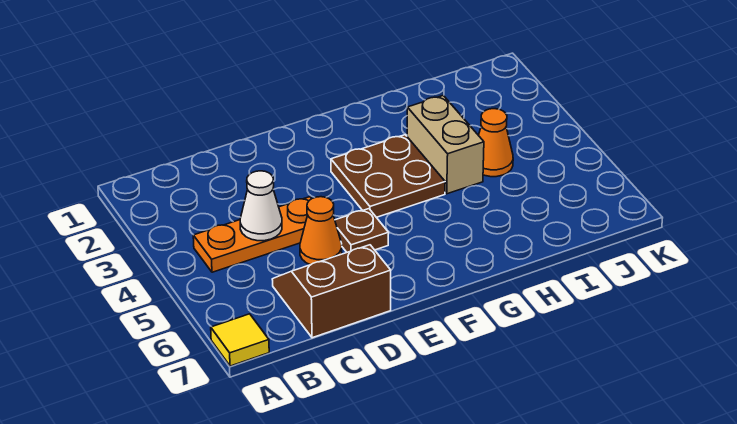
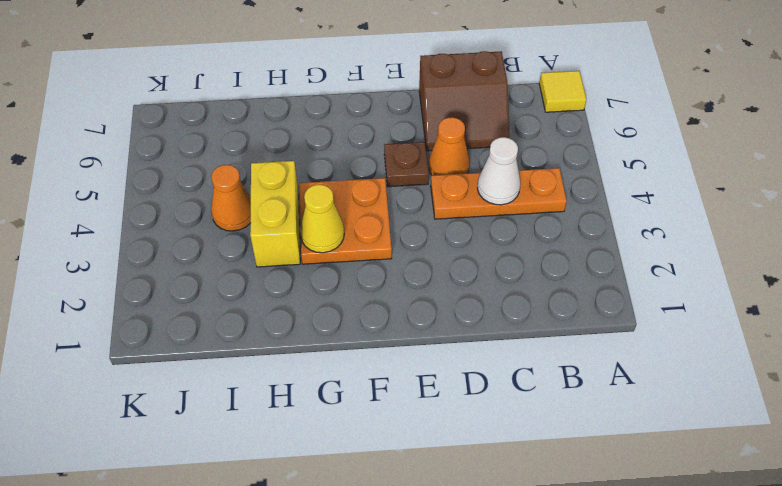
brown plate F3:G4 level 1 -> orange plate F3:G4 level 1
none -> yellow cone G3 level 2
tan brick H3:H4 level 1 -> yellow brick H3:H4 level 1

